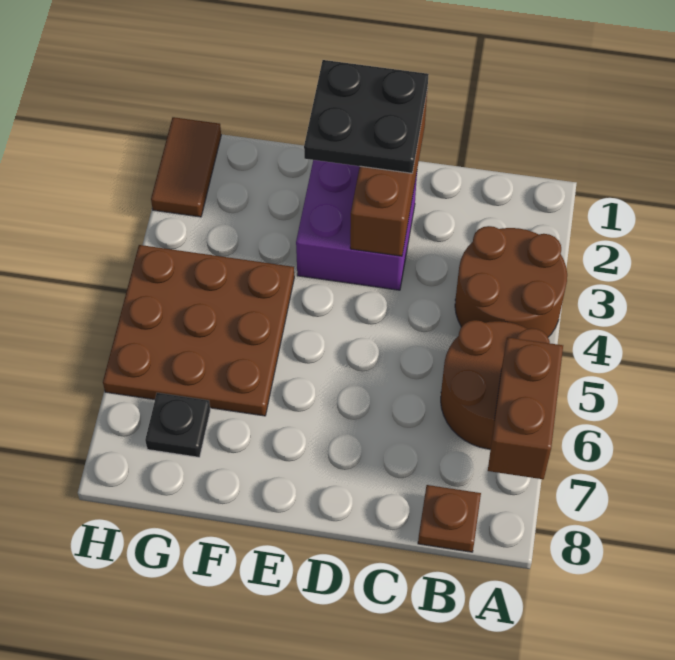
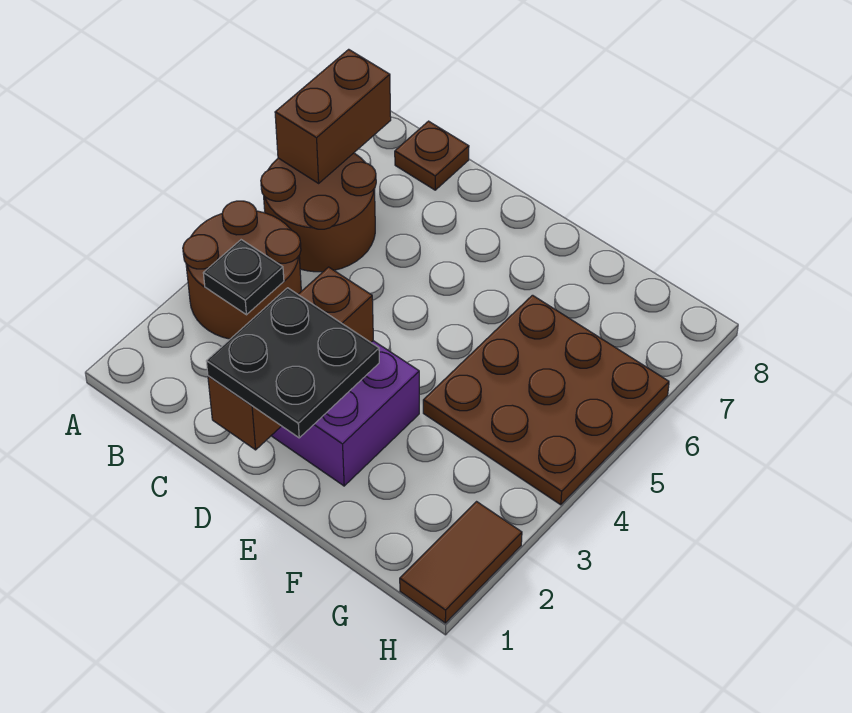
black plate G7 level 1 -> black plate B3 level 2

